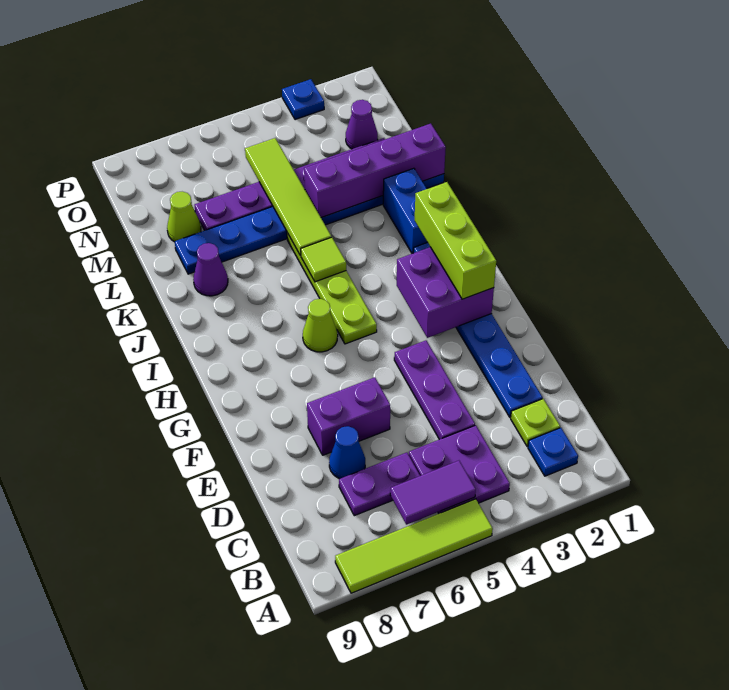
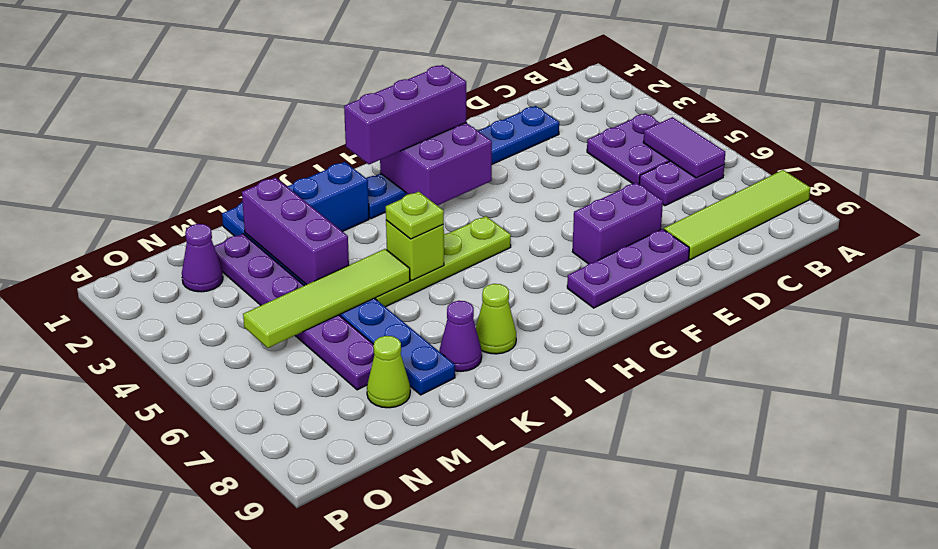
lime tile A5:A8 level 1 -> lime tile A8:D8 level 1
blue plate B2 level 1 -> none
lime plate C2 level 1 -> lime plate J5 level 3
purple plate C6:C7 level 1 -> purple plate B6:C6 level 1
purple plate D4:F4 level 1 -> purple plate E8:G8 level 1
blue cone D7 level 1 -> none
purple brick E6:E7 level 1 -> purple brick E7:F7 level 1
lime brick G2:I2 level 3 -> purple brick G2:I2 level 3
lime cone H6 level 1 -> lime cone J8 level 1
lime tile J5 level 2 -> lime brick J5 level 2
purple brick L1:L4 level 2 -> purple brick L2:L4 level 2
blue plate P3 level 1 -> none

